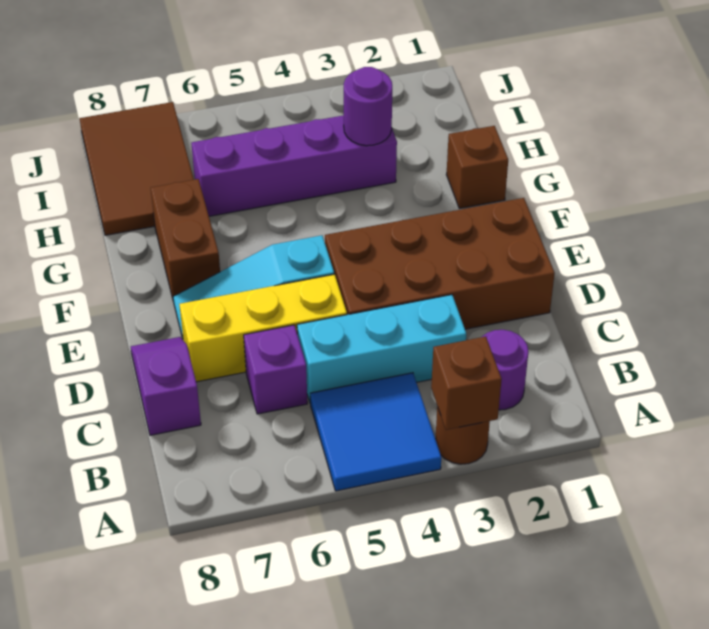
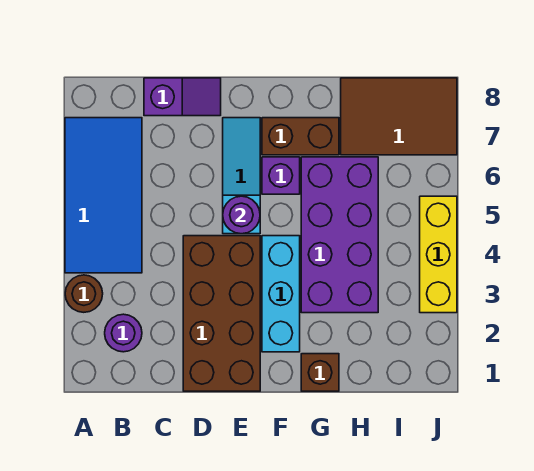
brown brick A3 level 2 -> none
blue tile A4:B5 level 1 -> blue tile A4:B7 level 1
cyan brick C3:C5 level 1 -> cyan brick F2:F4 level 1
purple brick C6 level 1 -> purple brick F6 level 1
yellow brick D5:D7 level 1 -> yellow brick J3:J5 level 1
purple brick H3:H6 level 1 -> purple brick G3:H6 level 1
purple round brick H3 level 2 -> purple round brick E5 level 2

